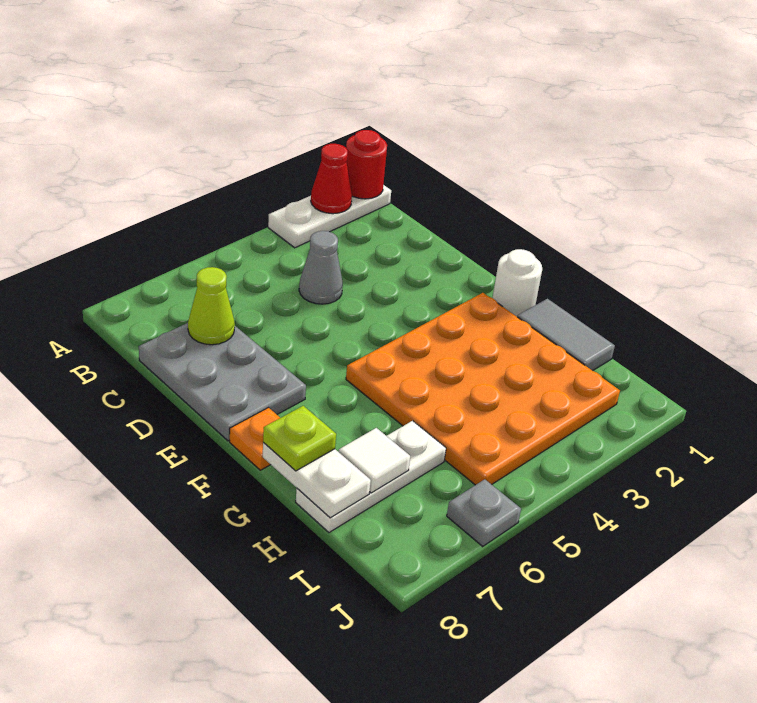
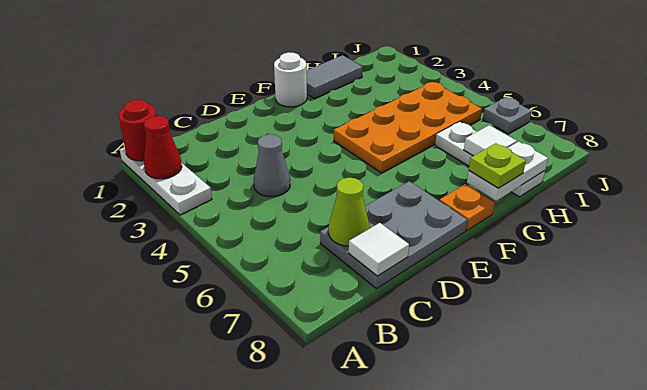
none -> white tile C8 level 2
orange plate F2:I5 level 1 -> orange plate F4:I5 level 1

